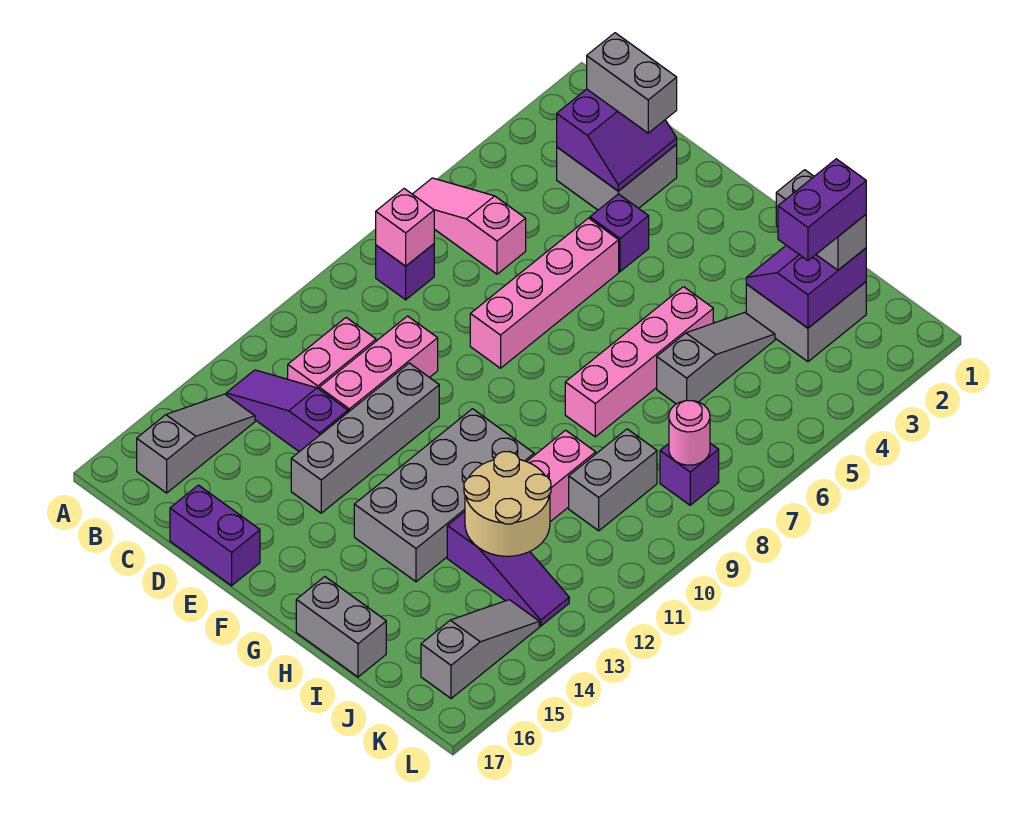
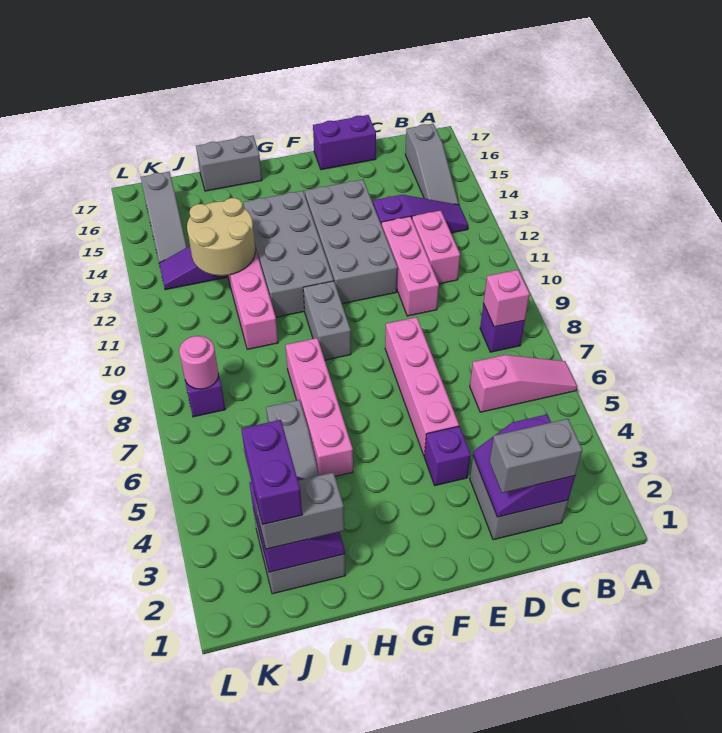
grey brick E11:E14 level 1 -> grey brick E11:F14 level 1
grey brick J9:J10 level 1 -> grey brick G9:G10 level 1

